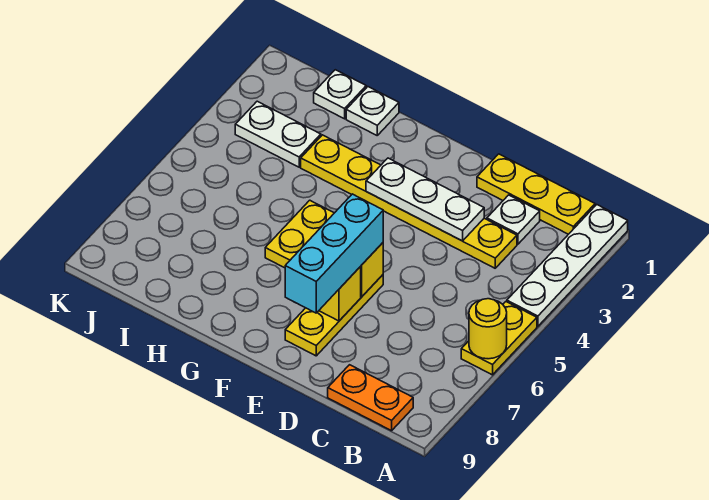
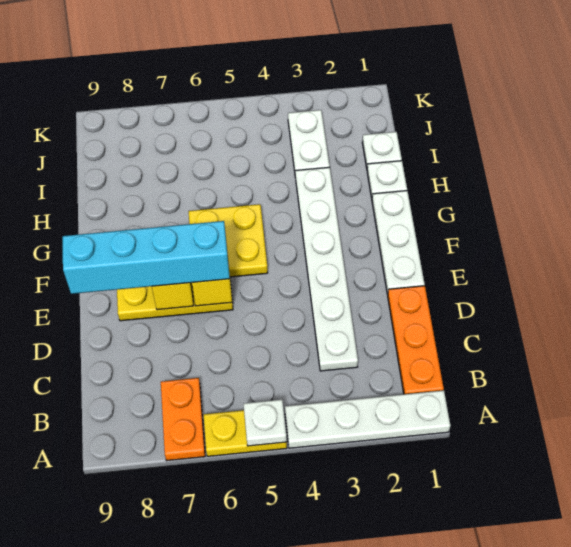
yellow round brick A6 level 2 -> none
yellow plate B1:D1 level 1 -> orange plate B1:D1 level 1
orange plate B9:C9 level 1 -> orange plate A7:B7 level 1
white plate C2 level 1 -> white plate A5 level 2
yellow plate C3:H3 level 1 -> white plate C3:H3 level 1
white plate D3:F3 level 2 -> white plate E1:G1 level 1
cyan brick E6:E8 level 3 -> cyan brick E6:E9 level 3

